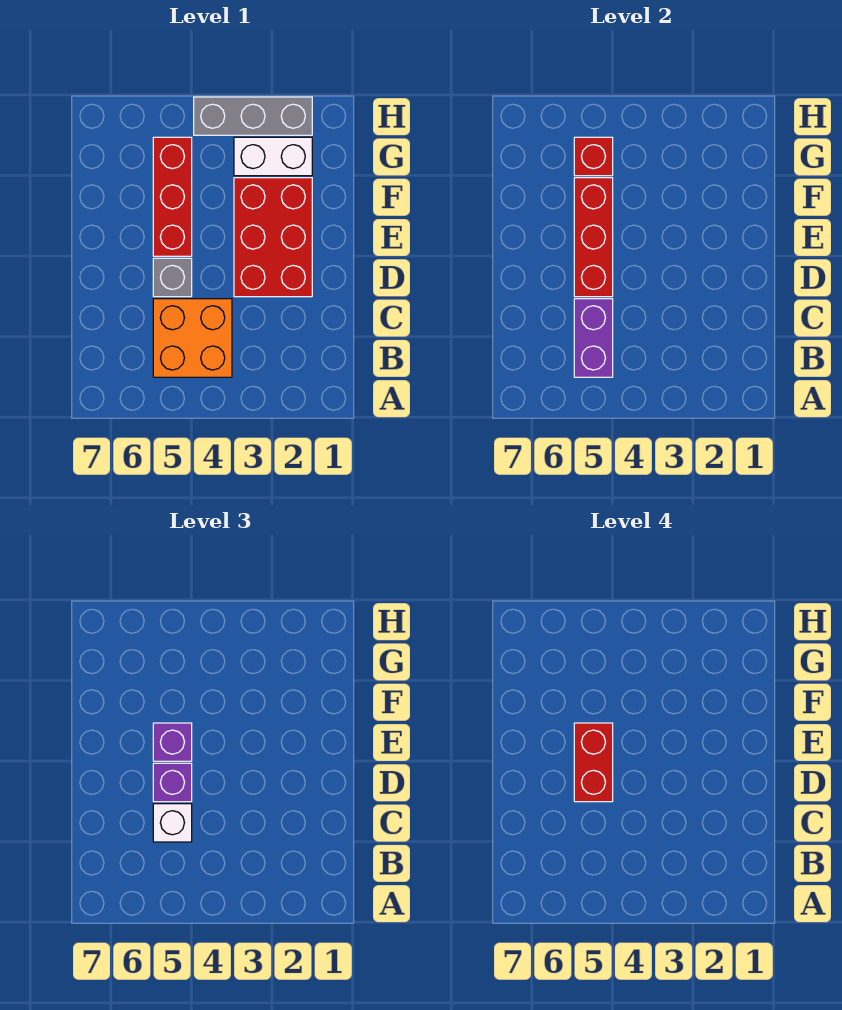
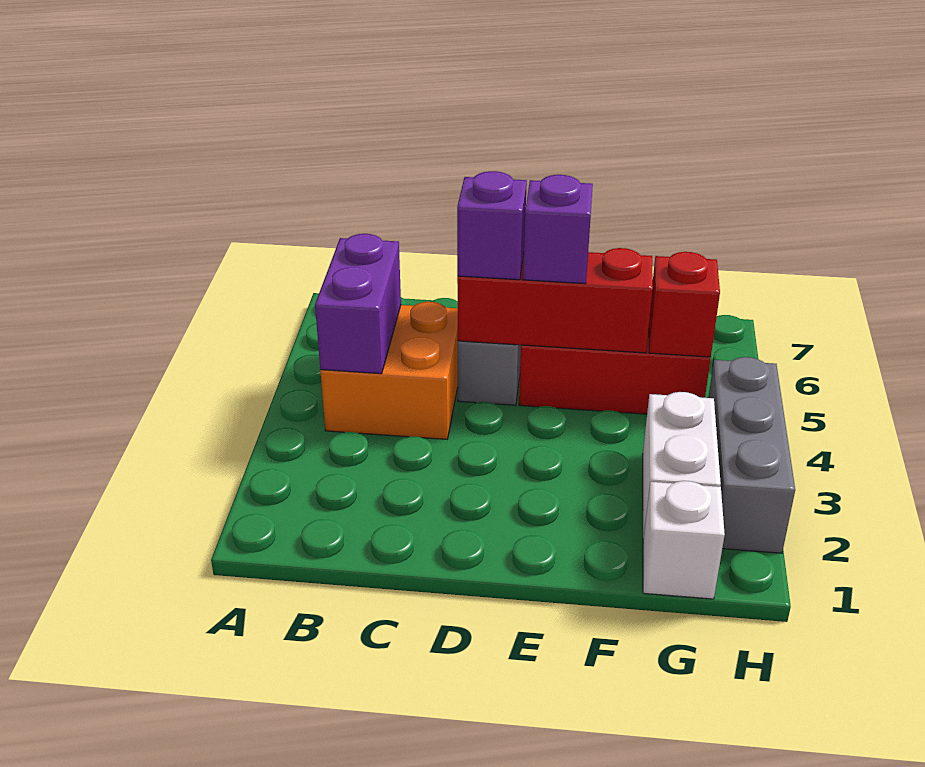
purple brick B5:C5 level 2 -> purple brick B4:B5 level 2
white brick C5 level 3 -> white brick G1 level 1
red brick D2:F3 level 1 -> none
red brick D5:E5 level 4 -> none

